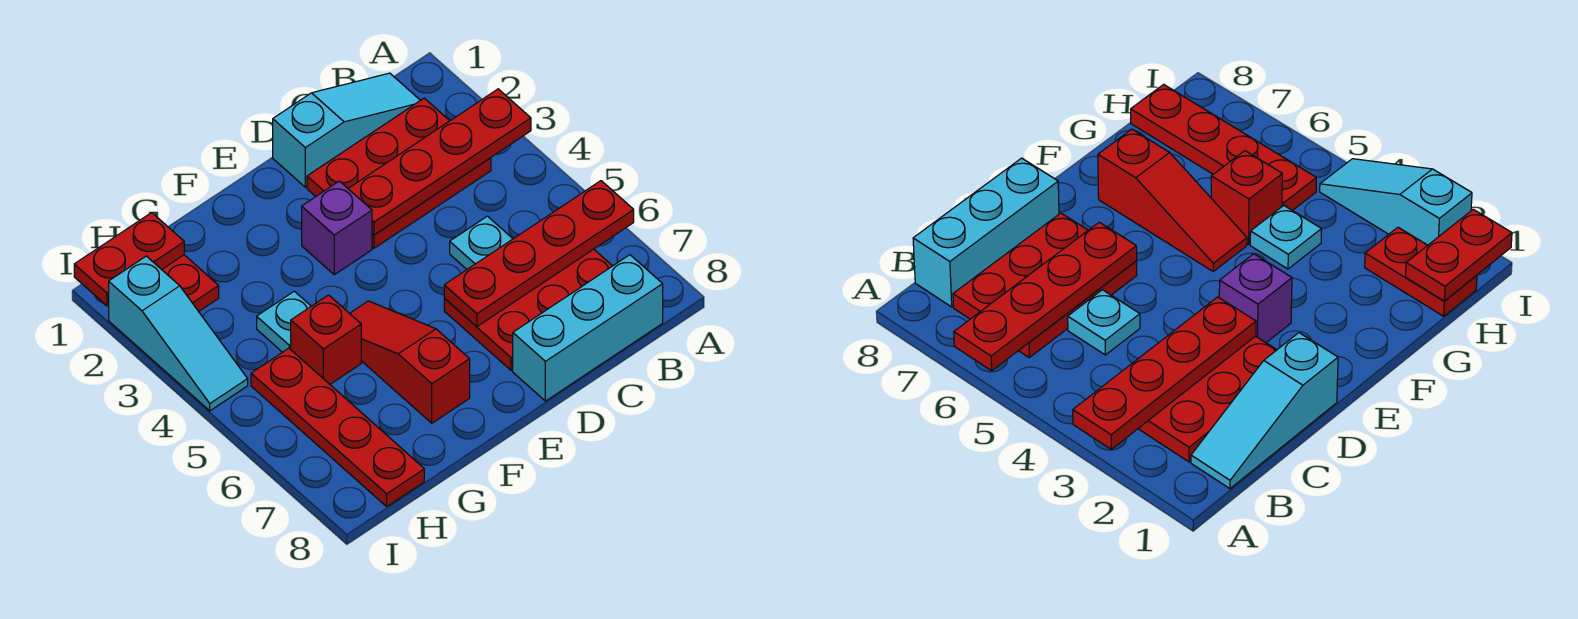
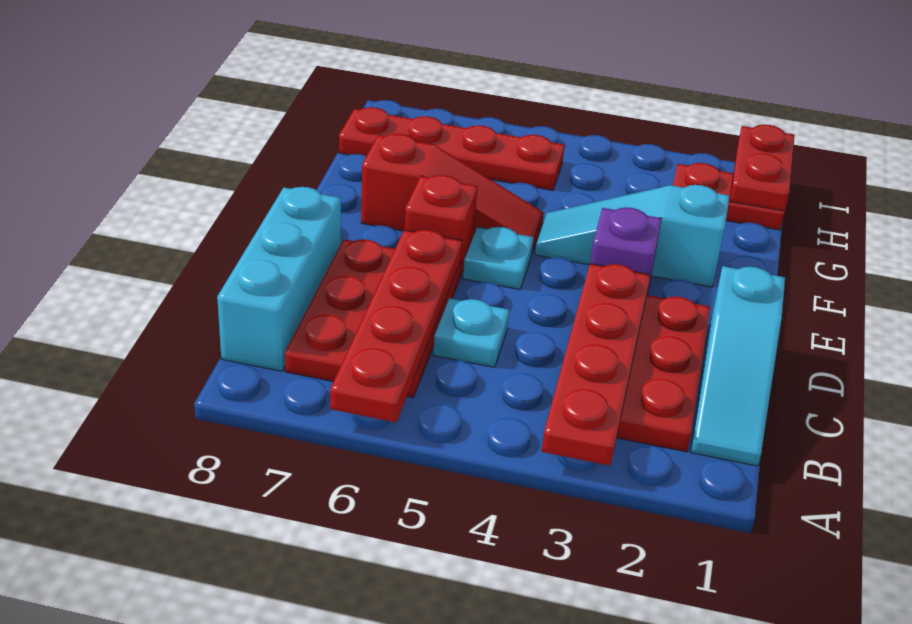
cyan plate G4 level 1 -> cyan plate E5 level 1
red brick G5 level 1 -> red brick E6 level 1
cyan slope I2:I4 level 1 top 2 -> cyan slope F2:F4 level 1 top 2

